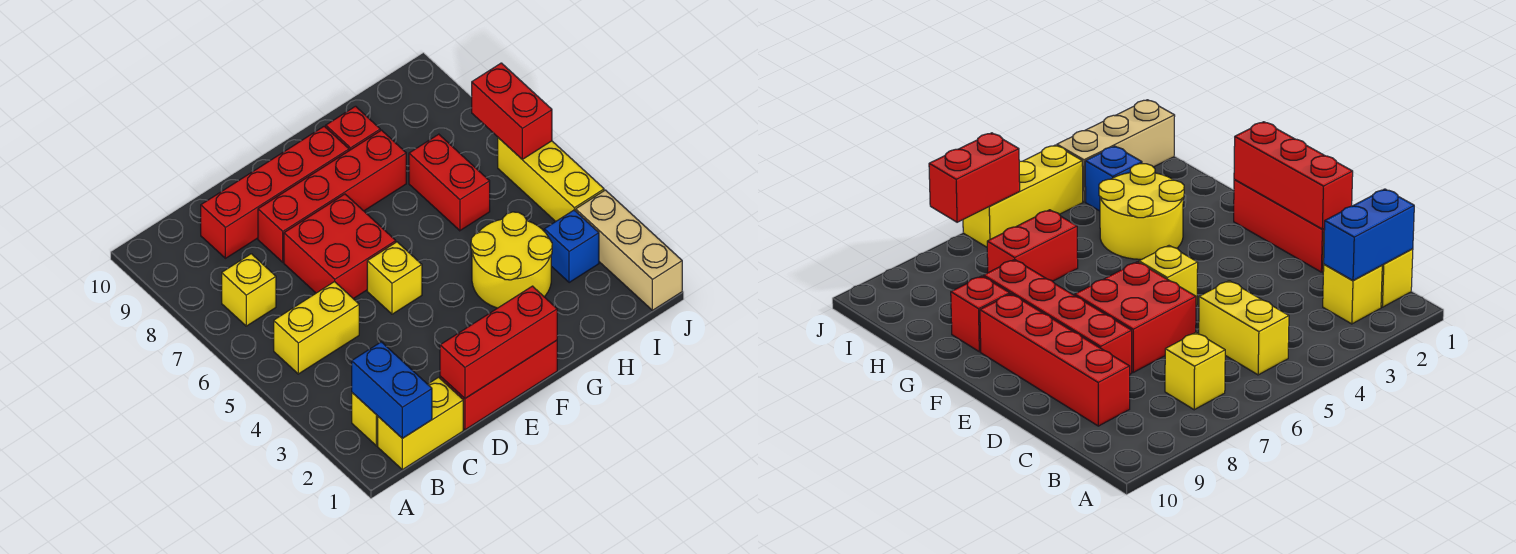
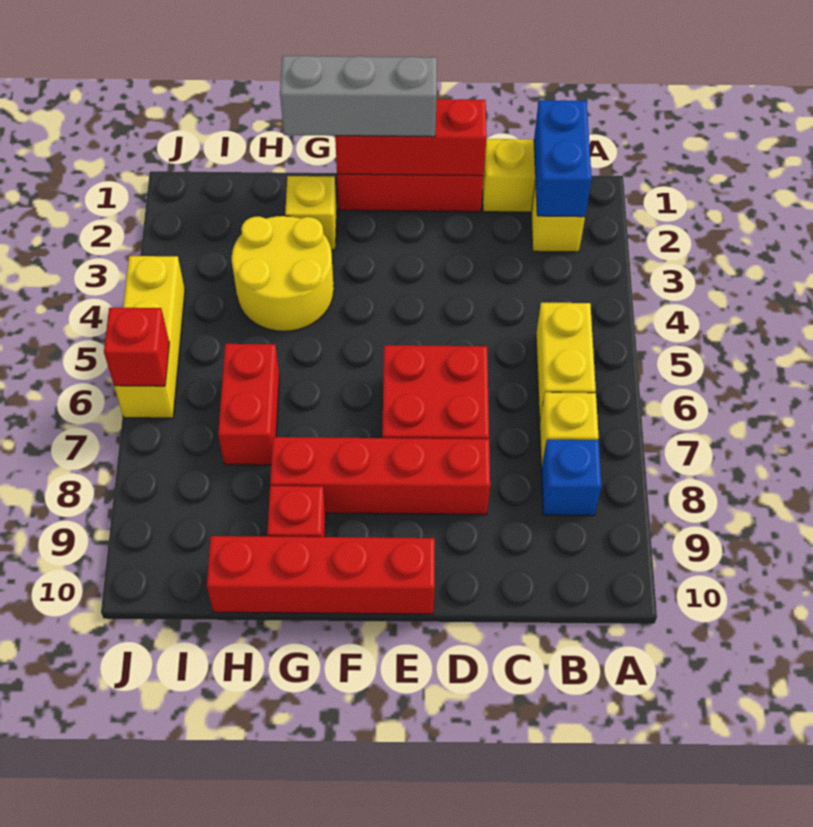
yellow brick B5:C5 level 1 -> yellow brick B5:B6 level 1
red brick C9:F9 level 1 -> red brick E10:H10 level 1
none -> grey brick E1:G1 level 3
yellow brick E5 level 1 -> yellow brick G2 level 1
blue brick I3 level 1 -> blue brick B8 level 1
tan brick J1:J3 level 1 -> none
red brick J6:J7 level 2 -> red brick J6 level 2

